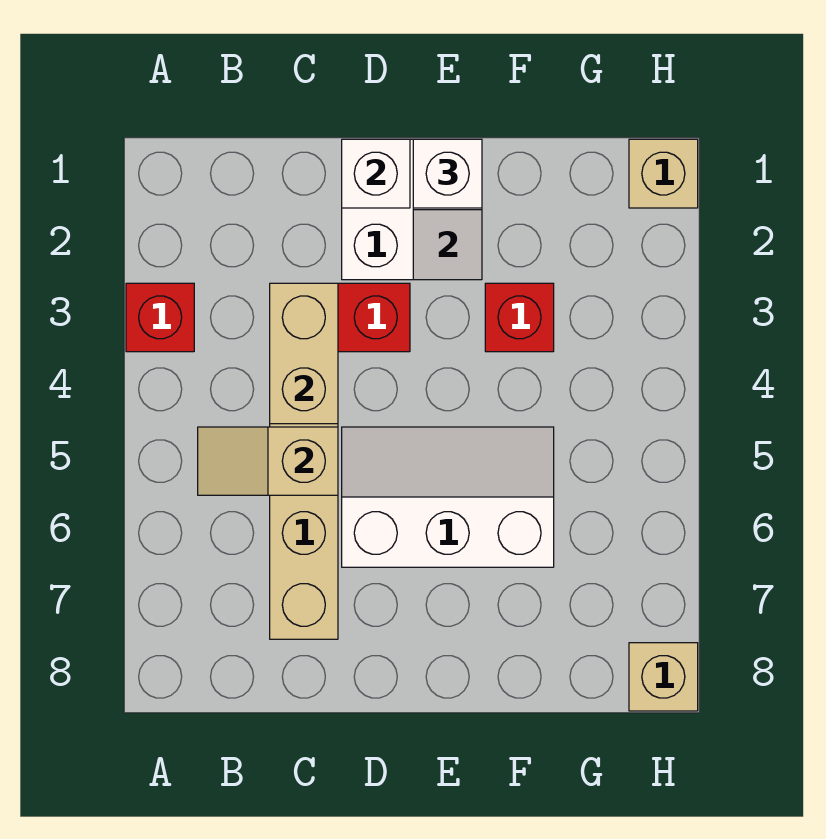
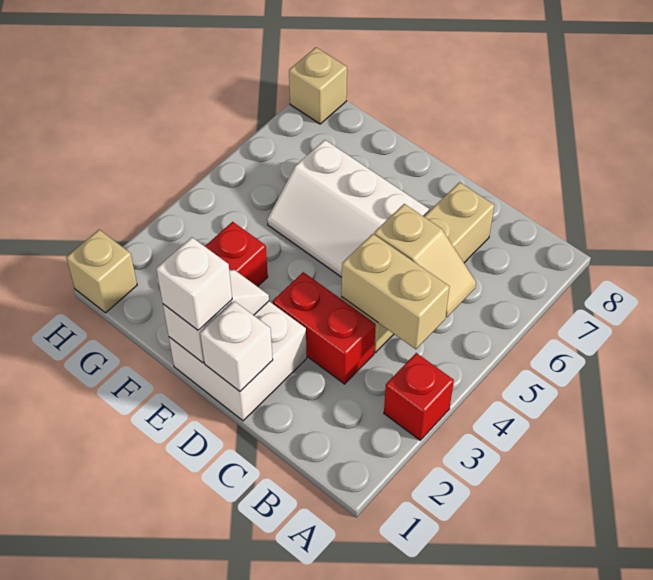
tan brick C3:C4 level 2 -> tan brick B4:C4 level 2

